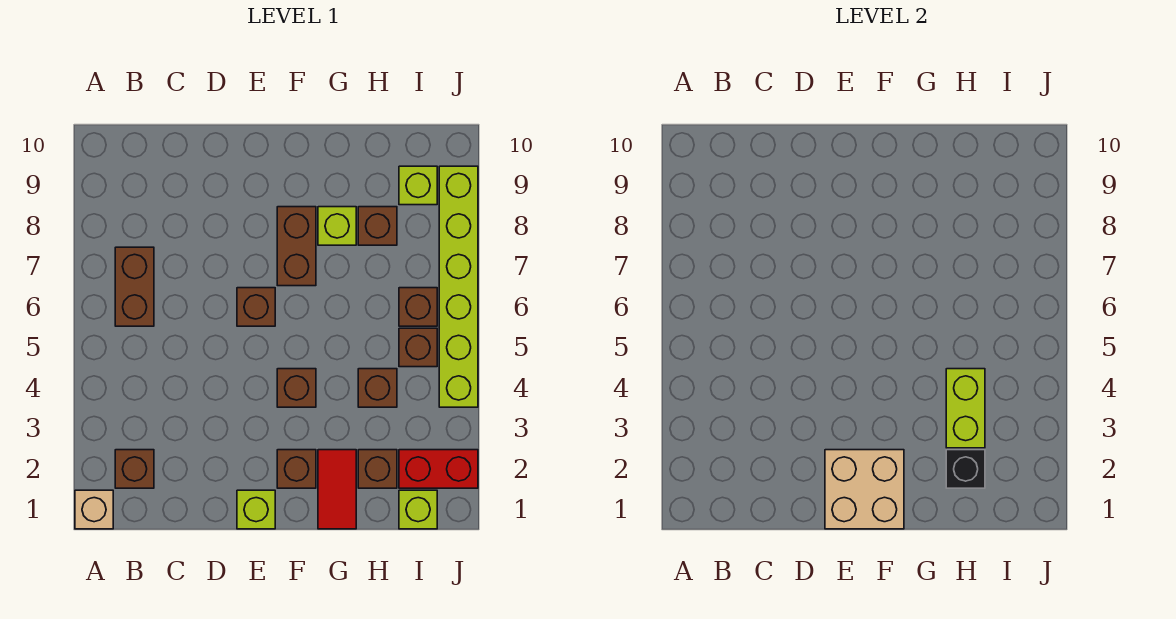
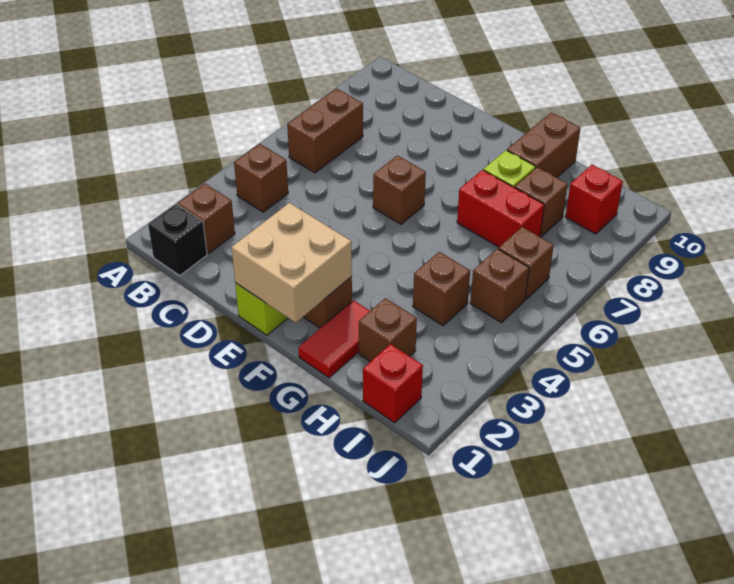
tan brick A1 level 1 -> none
brown brick F4 level 1 -> brown brick B4 level 1
brown brick F7:F8 level 1 -> brown brick G9:G10 level 1
black brick H2 level 2 -> black brick B1 level 1
lime brick H3:H4 level 2 -> none
lime brick I1 level 1 -> red brick I1 level 1
red brick I2:J2 level 1 -> red brick G7:H7 level 1
lime brick I9 level 1 -> red brick I9 level 1
lime brick J4:J9 level 1 -> none

